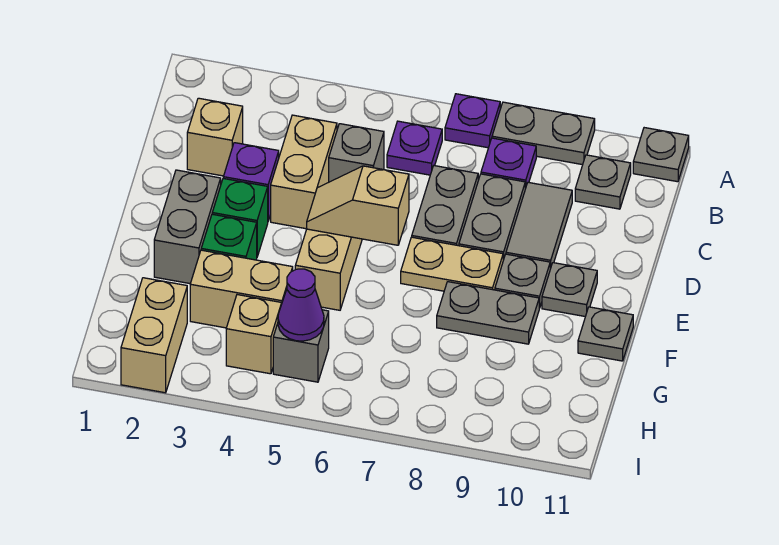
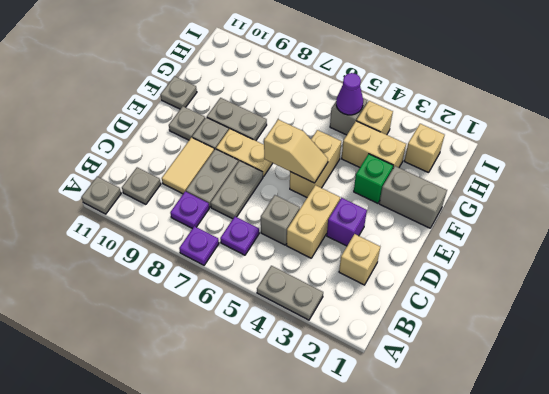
grey plate A8:A9 level 1 -> grey plate A3:A4 level 1
grey tile C9:D9 level 1 -> tan tile C9:D9 level 1
grey brick E2:F2 level 1 -> grey brick F1:F2 level 1
green brick E3 level 1 -> none
tan brick H2:I2 level 1 -> tan brick H2 level 1

